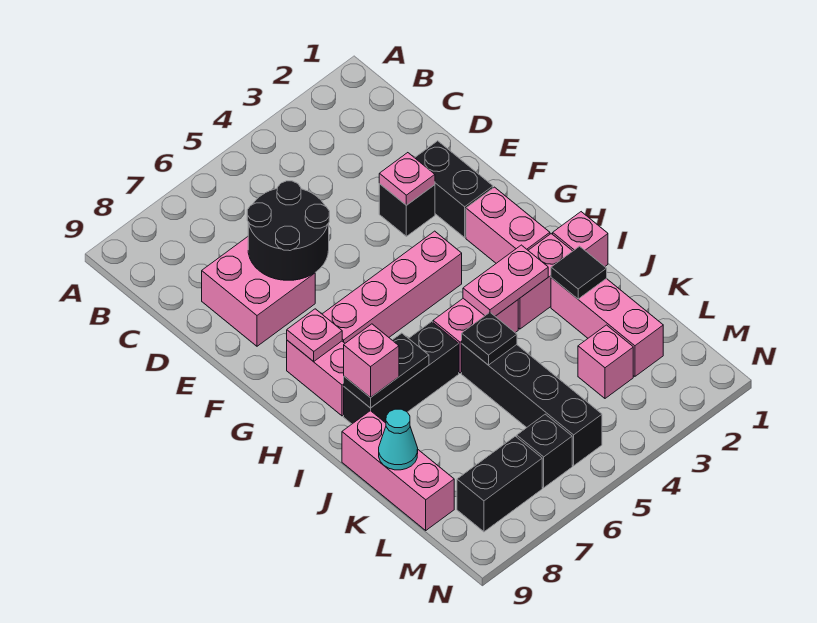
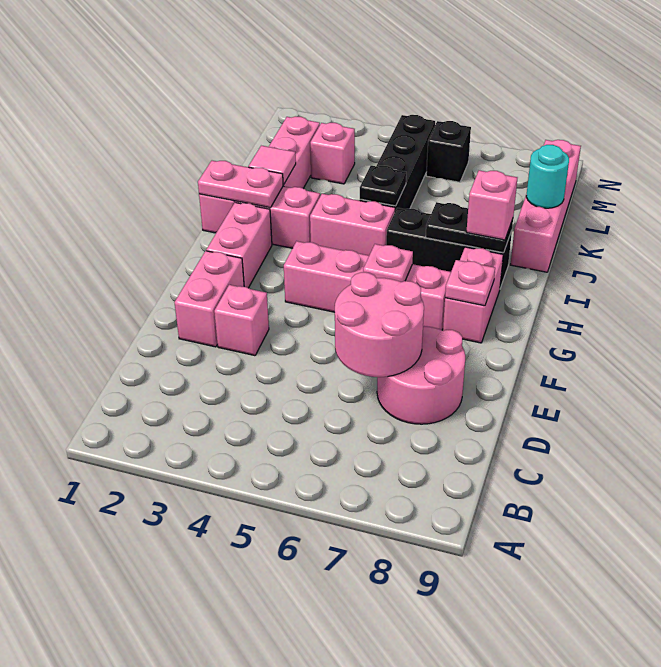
black round brick D6:E7 level 2 -> pink round brick D6:E7 level 2
pink brick D7:E8 level 1 -> pink round brick D7:E8 level 1
black brick E2:F2 level 1 -> pink brick E2:F2 level 1
black brick E3 level 1 -> pink brick E3 level 1
pink plate E3 level 2 -> pink plate G6 level 2
pink plate I3:I4 level 2 -> pink plate I1:I2 level 2
black tile J2 level 2 -> pink tile J2 level 2
pink brick J9:L9 level 1 -> pink brick J9:M9 level 1
cyan cone K9 level 2 -> cyan round brick K9 level 2
black brick M7:M8 level 1 -> none

